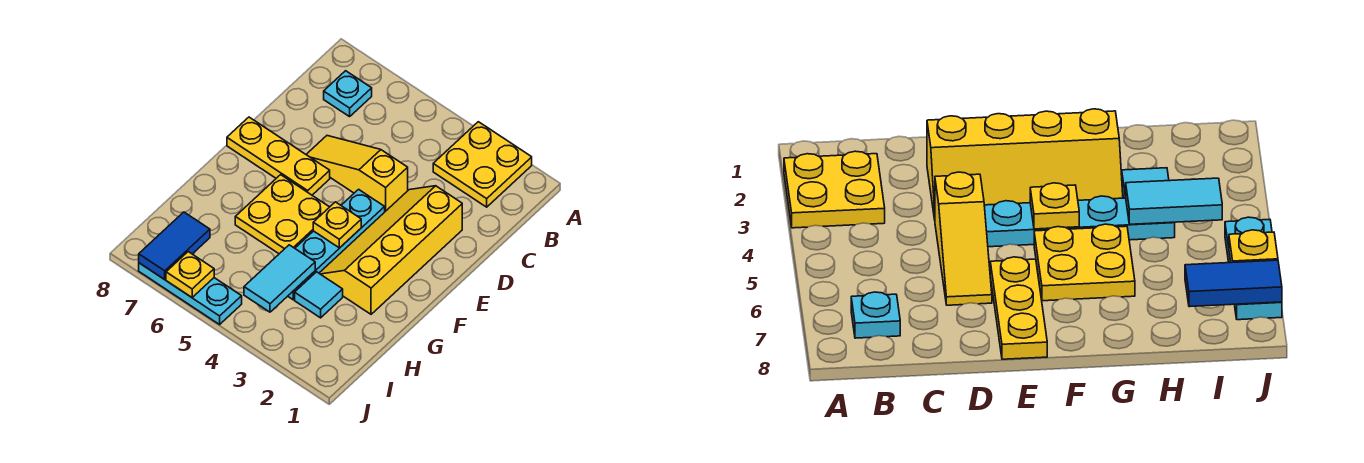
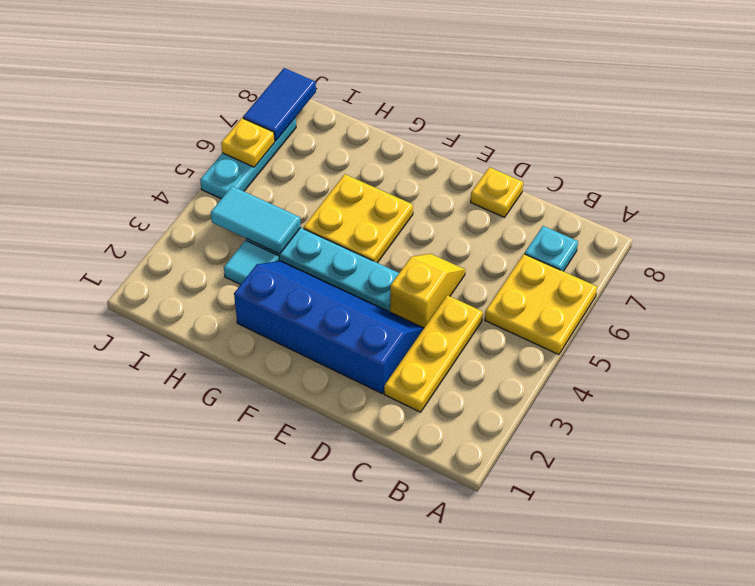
yellow plate A2:B3 level 1 -> yellow plate A5:B6 level 1
yellow slope D2:G3 level 1 top 2 -> blue slope D2:G3 level 1 top 2
yellow slope D4:D6 level 1 top 4 -> yellow slope D4:D5 level 1 top 4
yellow plate E6:E8 level 1 -> yellow plate C2:C4 level 1
yellow plate F4 level 2 -> yellow plate D8 level 1
blue tile I7:J7 level 2 -> blue tile J7:J8 level 2

